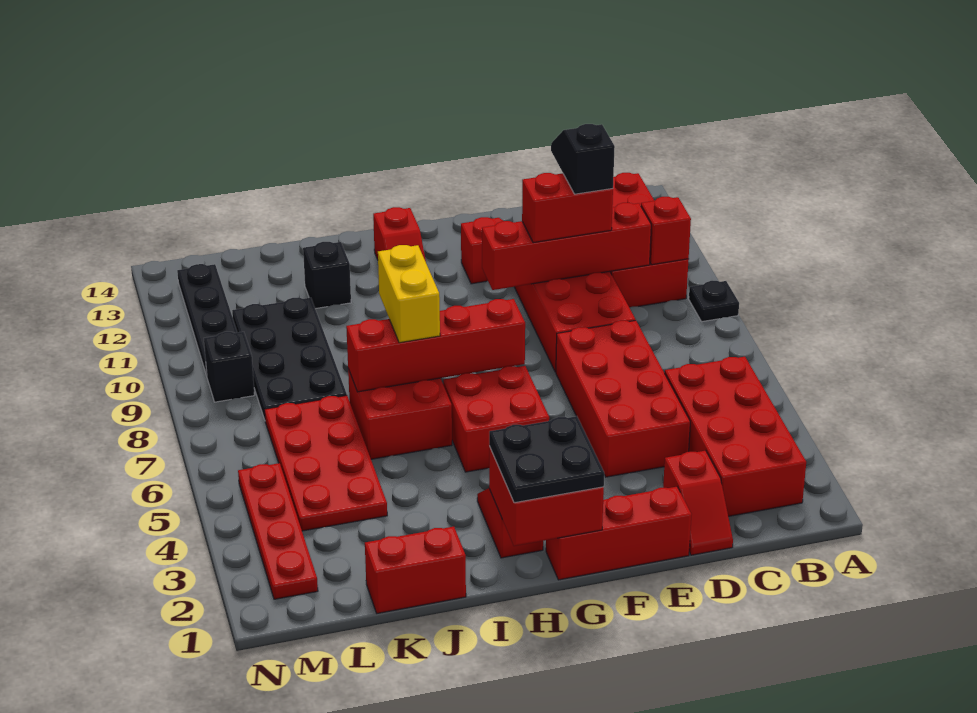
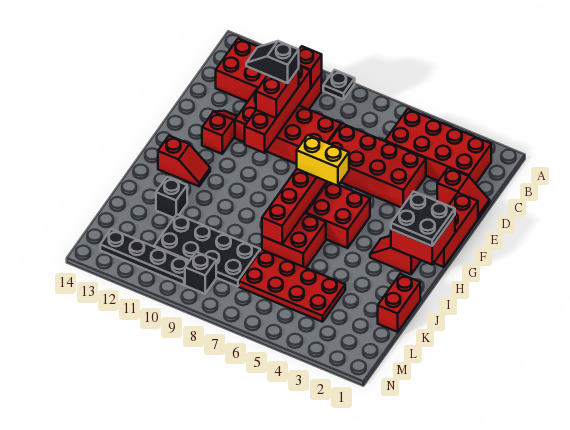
yellow brick I7:I8 level 3 -> yellow brick G6:G7 level 3
red plate M2:M5 level 1 -> none

